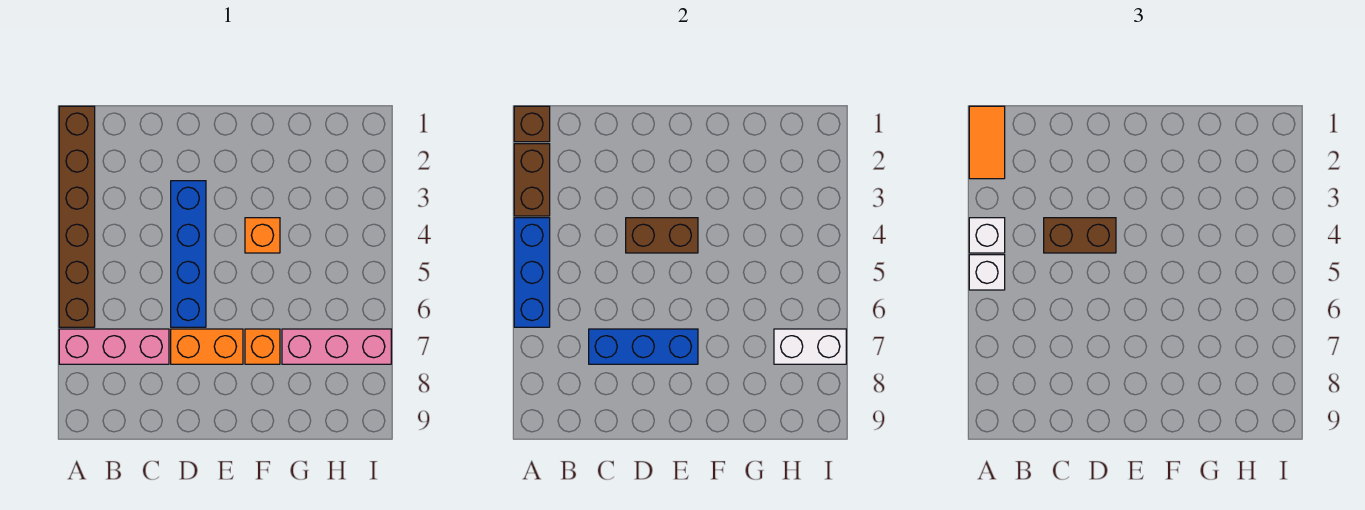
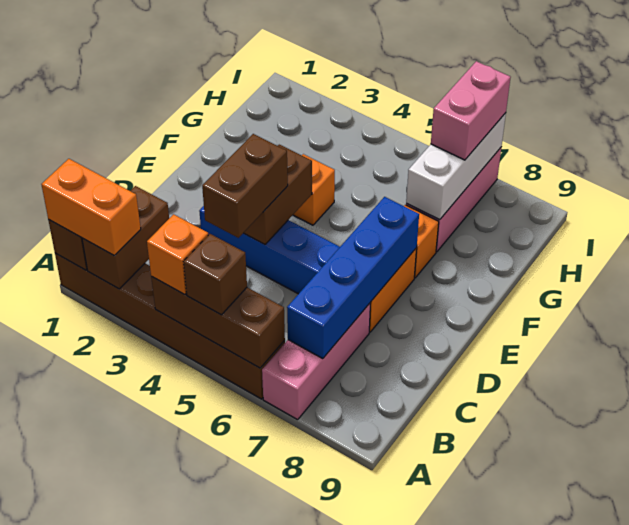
orange tile A1:A2 level 3 -> orange brick A1:A2 level 3
brown brick A2:A3 level 2 -> brown brick A2:B2 level 2
blue brick A4:A6 level 2 -> brown brick A4:A6 level 2
white brick A4 level 3 -> orange brick A4 level 3
white brick A5 level 3 -> brown brick A5 level 3
blue brick C7:E7 level 2 -> blue brick B7:E7 level 2
white brick H7:I7 level 2 -> white brick G7:I7 level 2
none -> pink brick H7:I7 level 3

